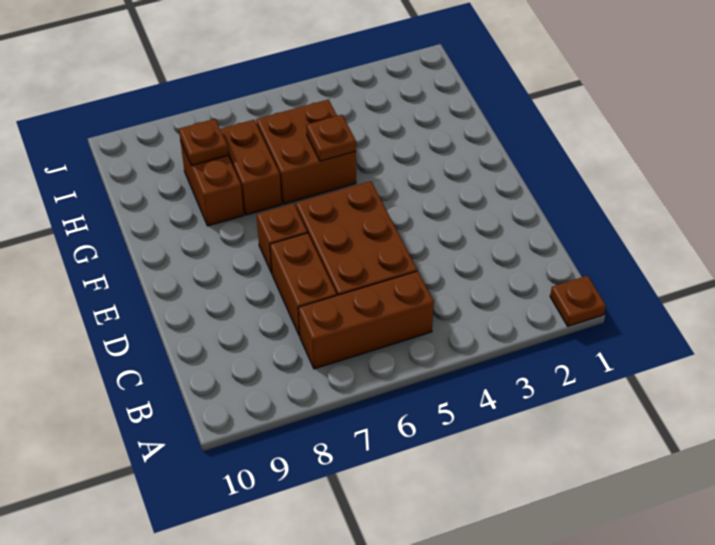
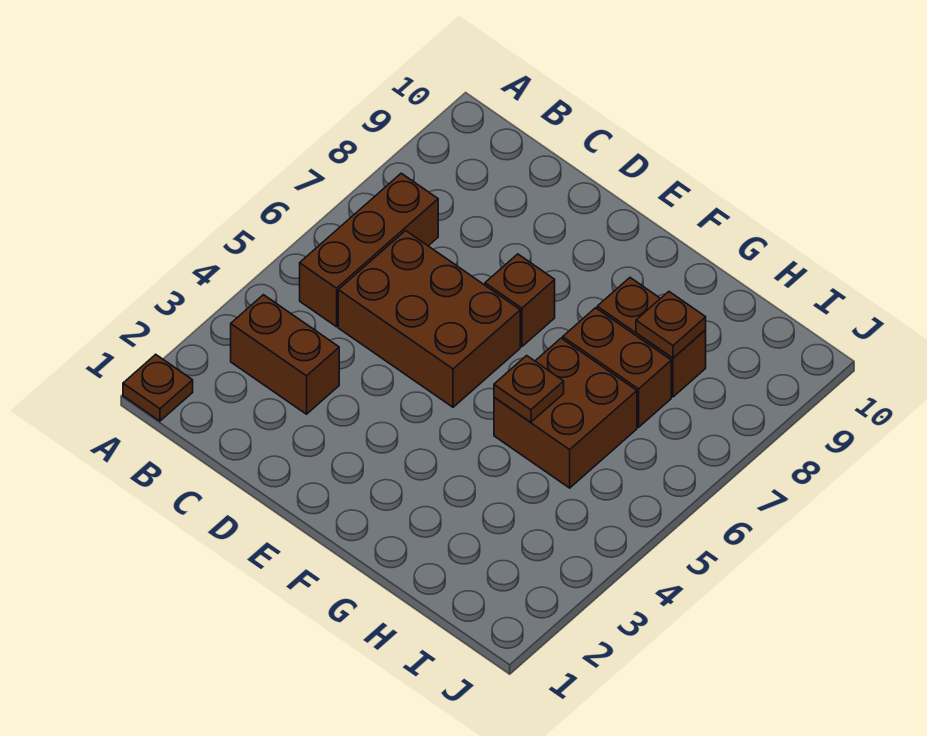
brown brick C7:D7 level 1 -> brown brick B3:C3 level 1

